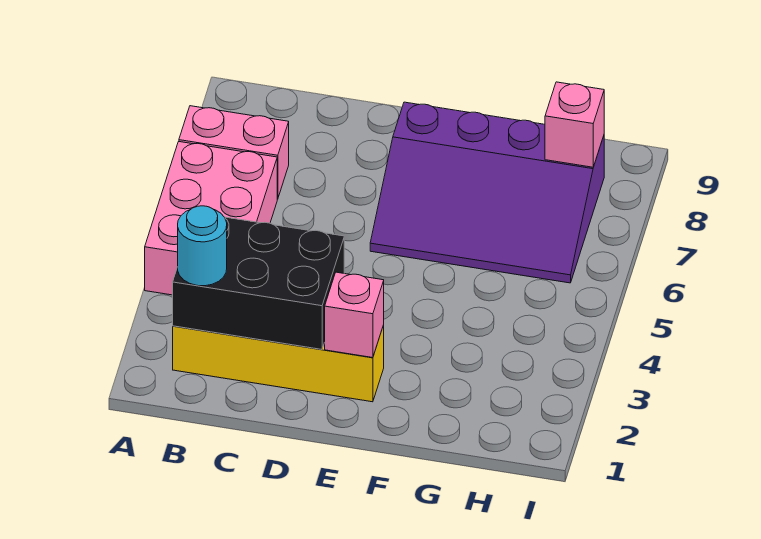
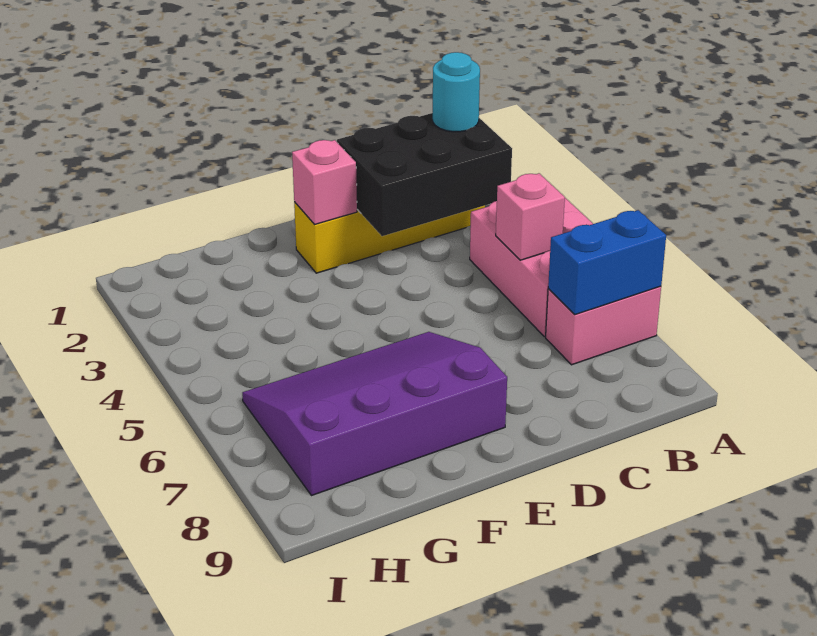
none -> blue brick A7:B7 level 2
pink brick H8 level 2 -> pink brick B5 level 2

